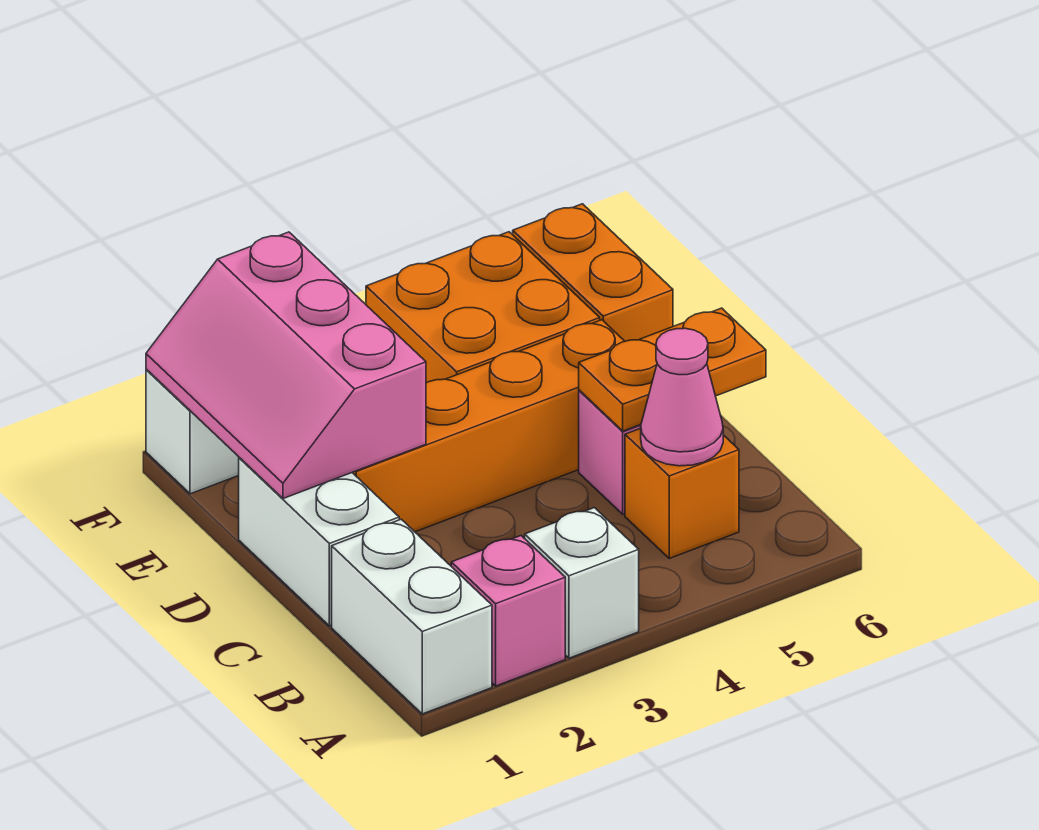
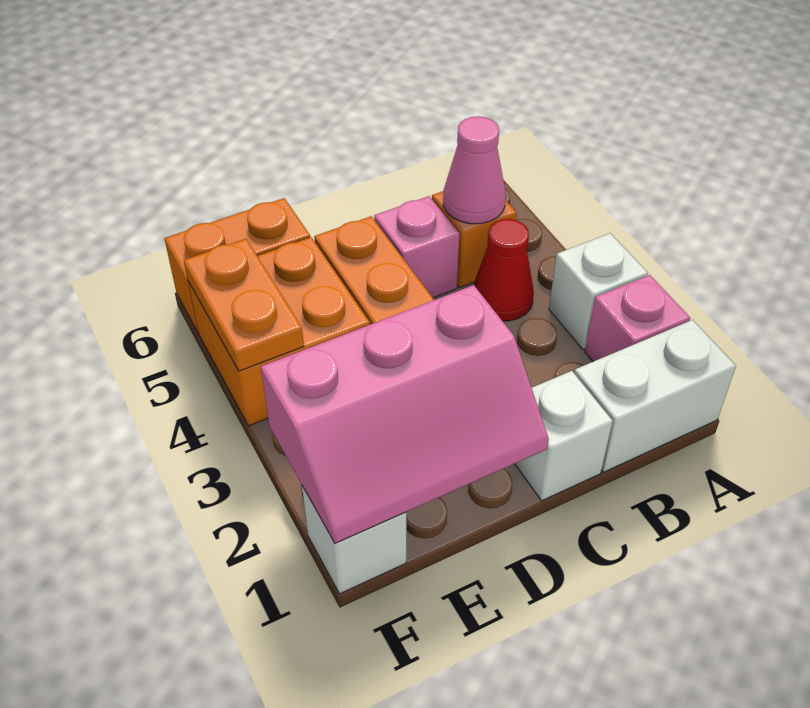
none -> red cone B4 level 1
white brick C1:D1 level 1 -> white brick C1 level 1
orange plate C5:C6 level 2 -> orange plate F4:F5 level 2

